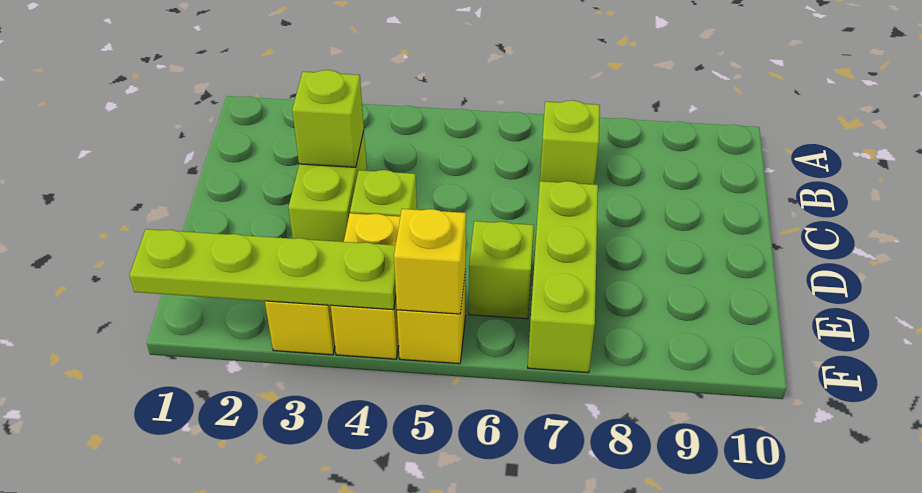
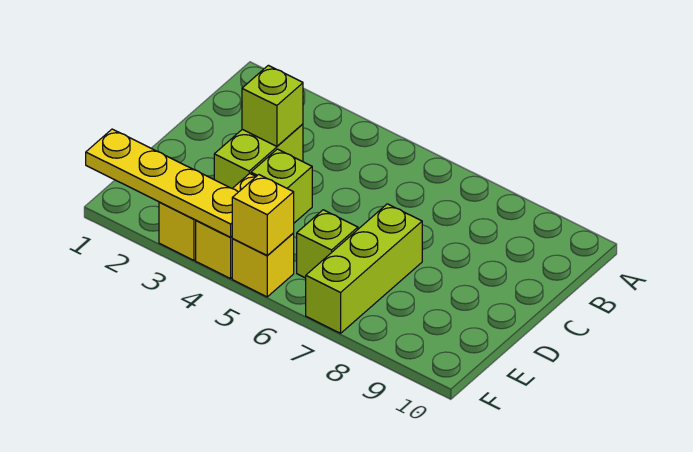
lime brick B7 level 1 -> none
lime plate F1:F4 level 2 -> yellow plate F1:F4 level 2

